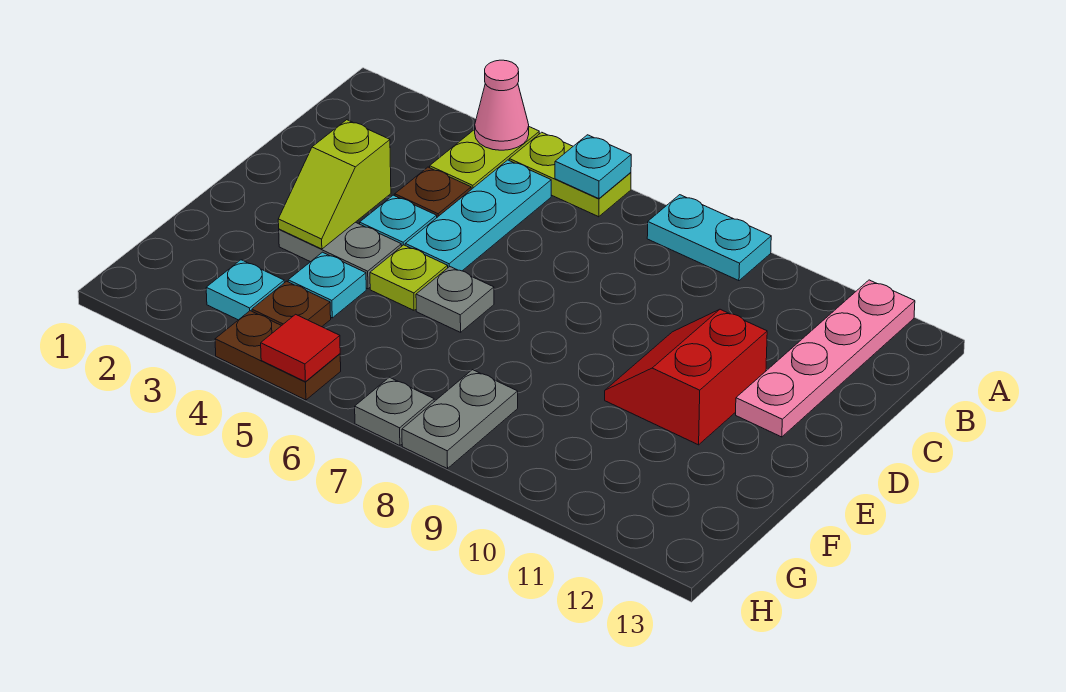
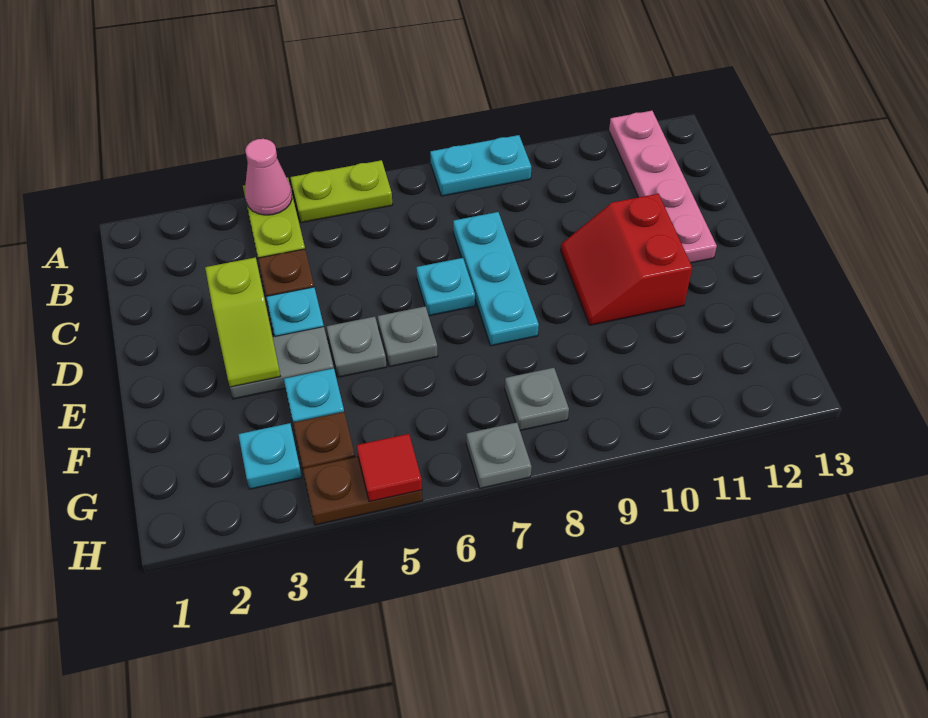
cyan plate A6 level 2 -> cyan plate D7 level 1
cyan plate B5:D5 level 1 -> cyan plate C8:E8 level 1
lime plate E5 level 1 -> grey plate E5 level 1
grey plate G8:H8 level 1 -> grey plate G8 level 1

